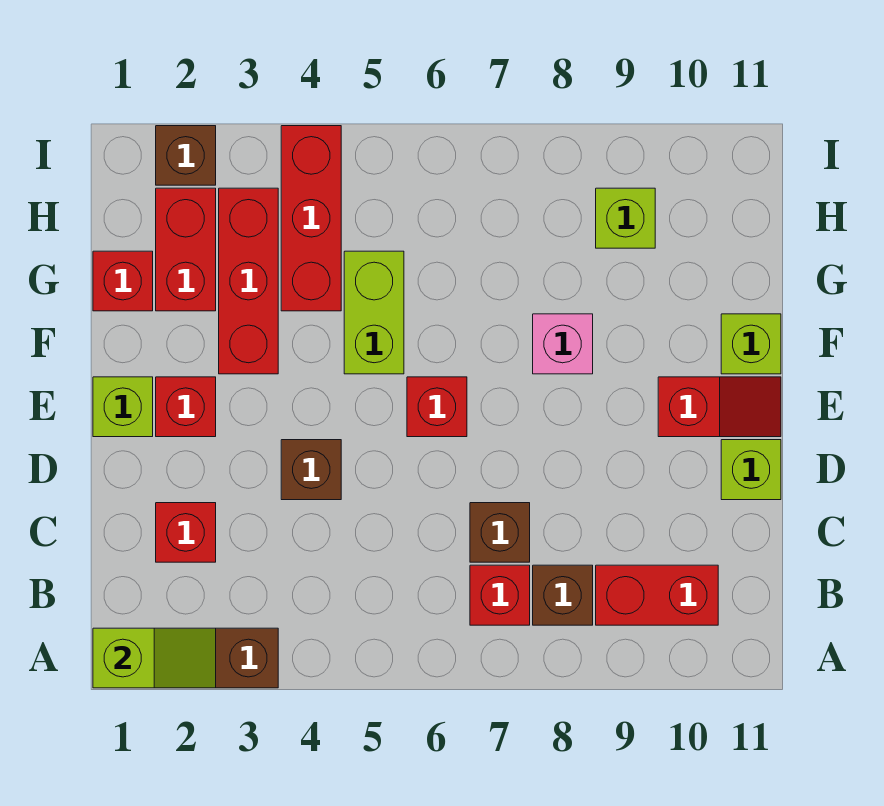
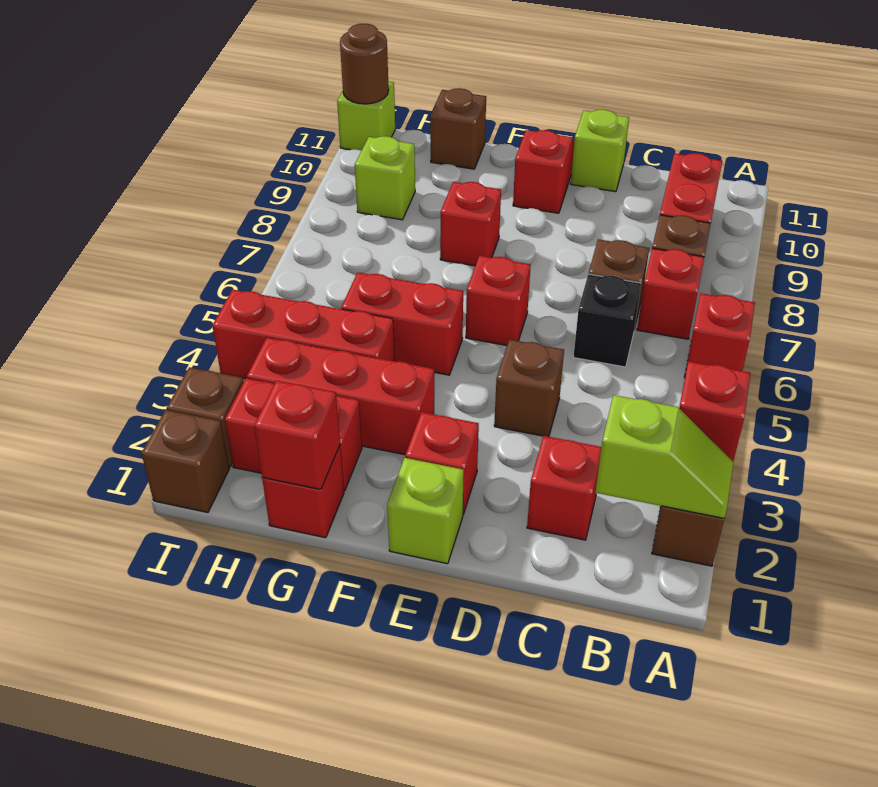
lime slope A1:A2 level 2 top 1 -> lime slope A2:B2 level 2 top B
none -> red brick A3 level 2
none -> red brick A6 level 1
none -> black brick C6 level 1
lime brick F5:G5 level 1 -> red brick F5:G5 level 1
pink brick F8 level 1 -> red brick F8 level 1
lime brick F11 level 1 -> lime brick I11 level 1
none -> red brick G1 level 2
none -> brown brick G11 level 1
none -> brown brick I1 level 1
none -> brown round brick I11 level 2

